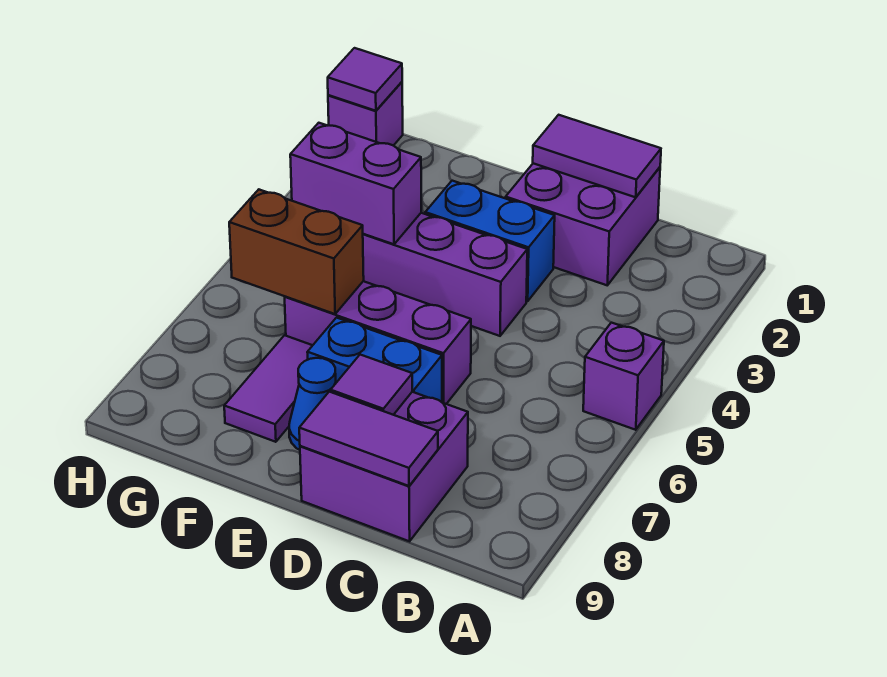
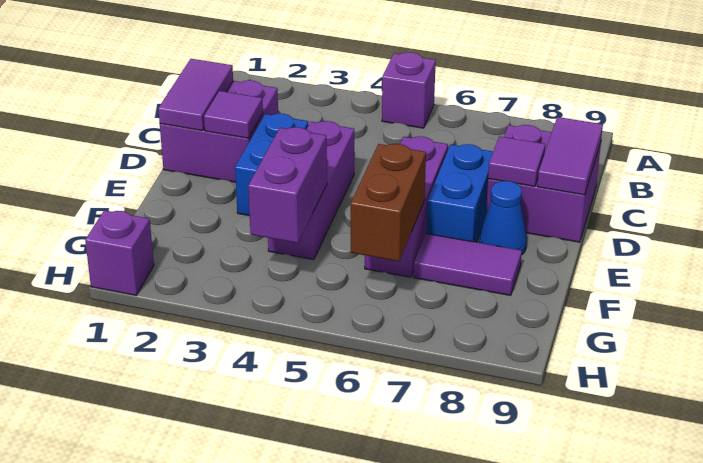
purple tile H1 level 2 -> purple tile D2 level 2

